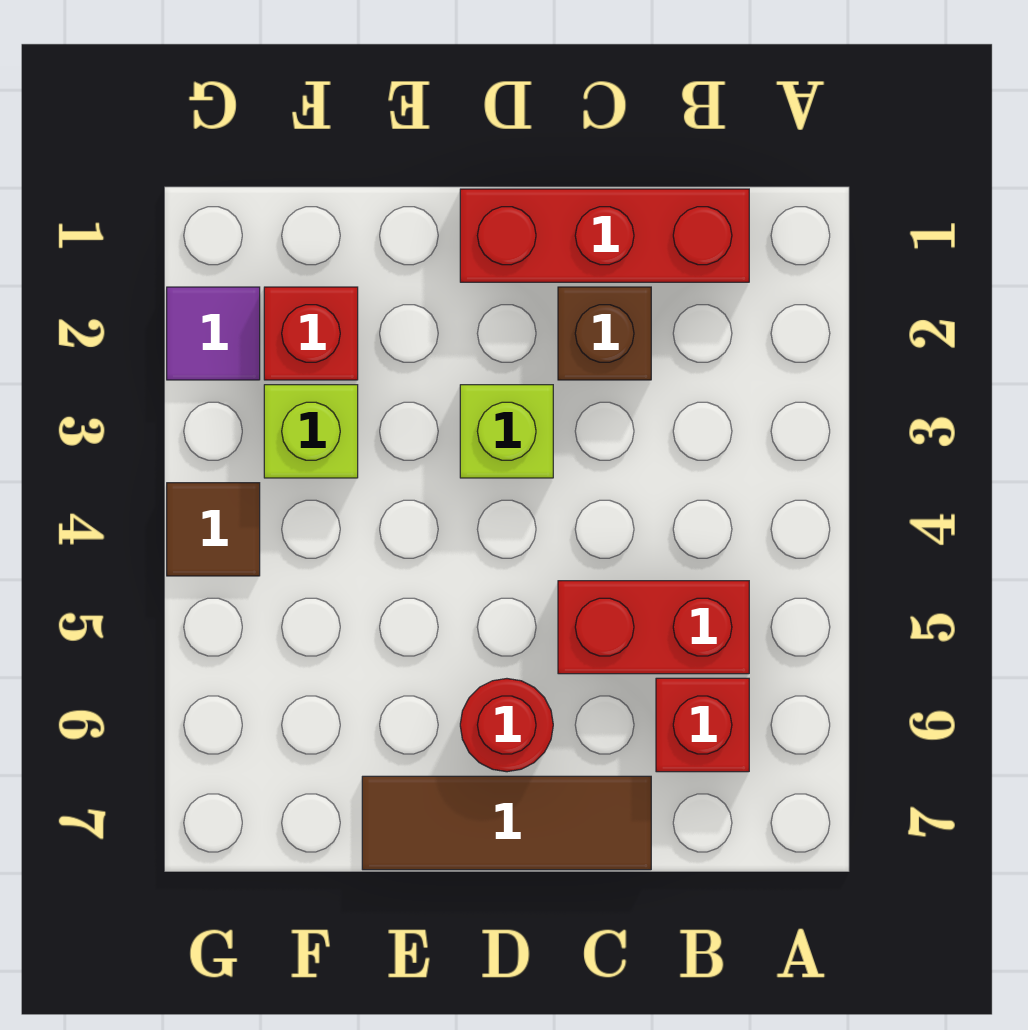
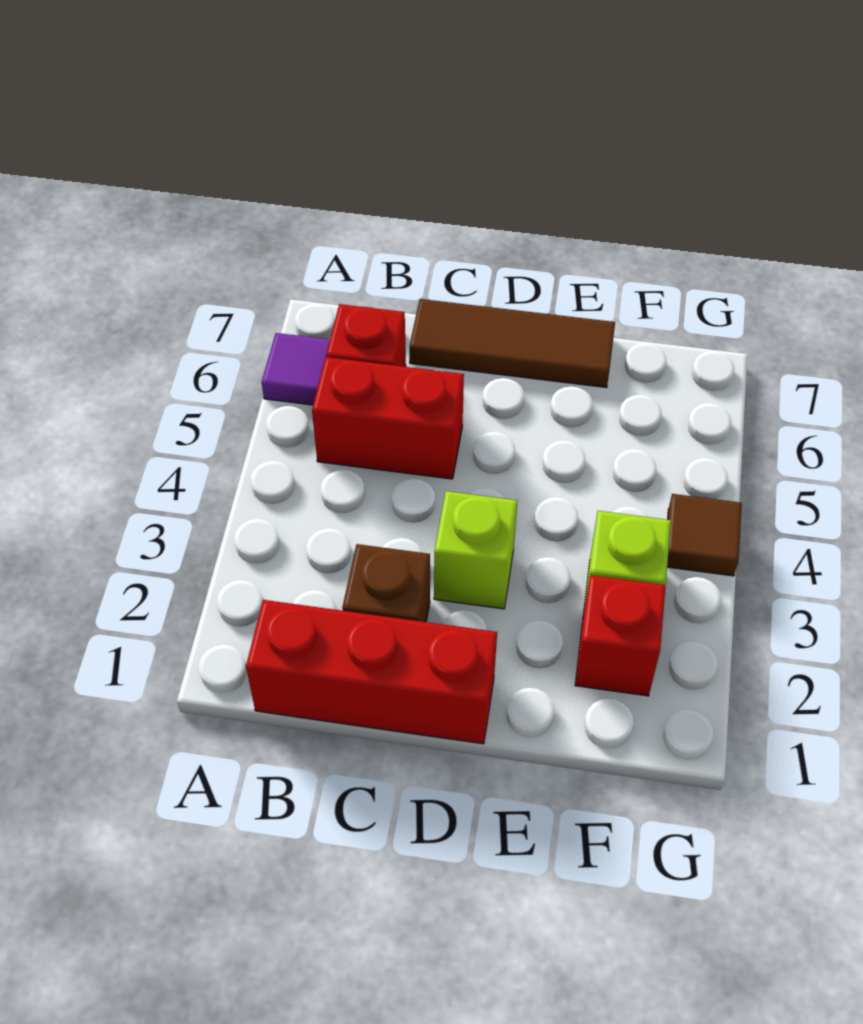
red round brick D6 level 1 -> none
purple tile G2 level 1 -> purple tile A6 level 1

